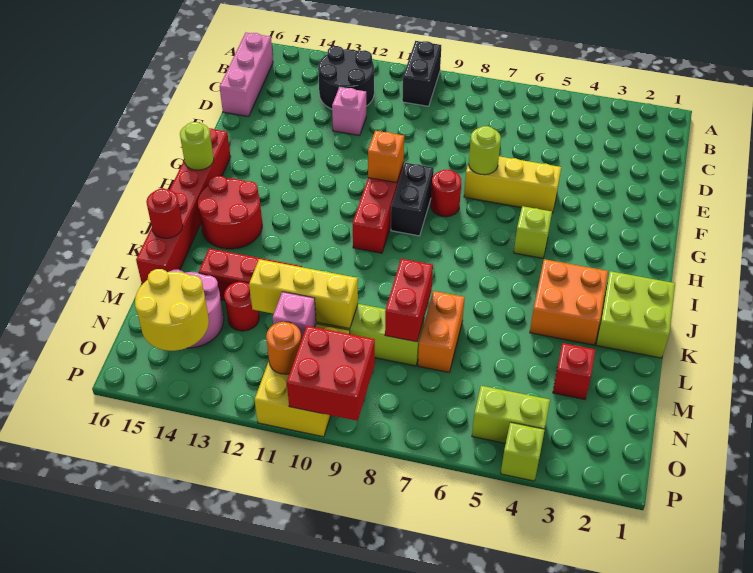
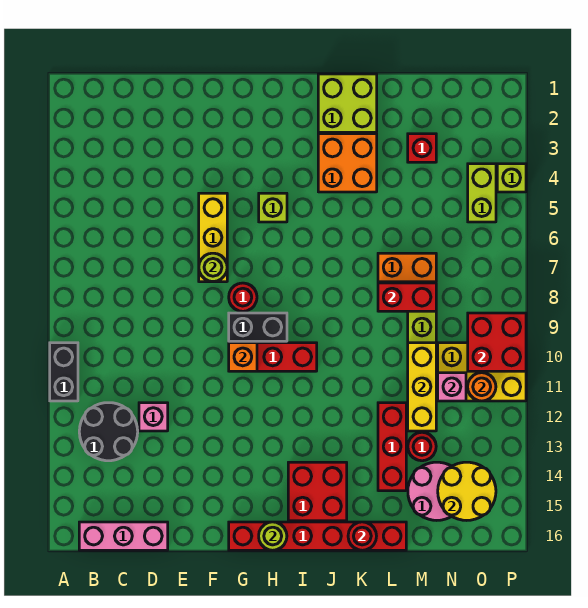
black brick A10:B10 level 1 -> black brick A10:A11 level 1
red round brick I14:J15 level 1 -> red brick I14:J15 level 1

